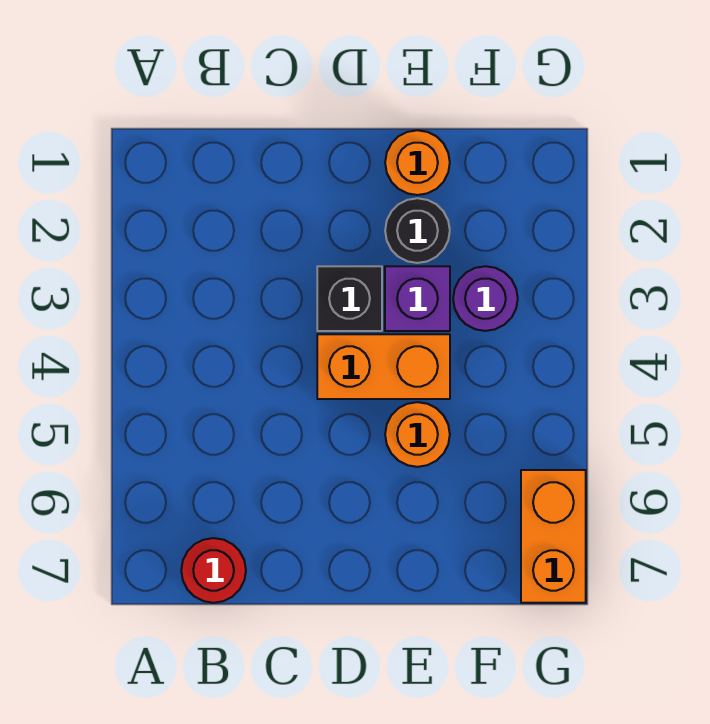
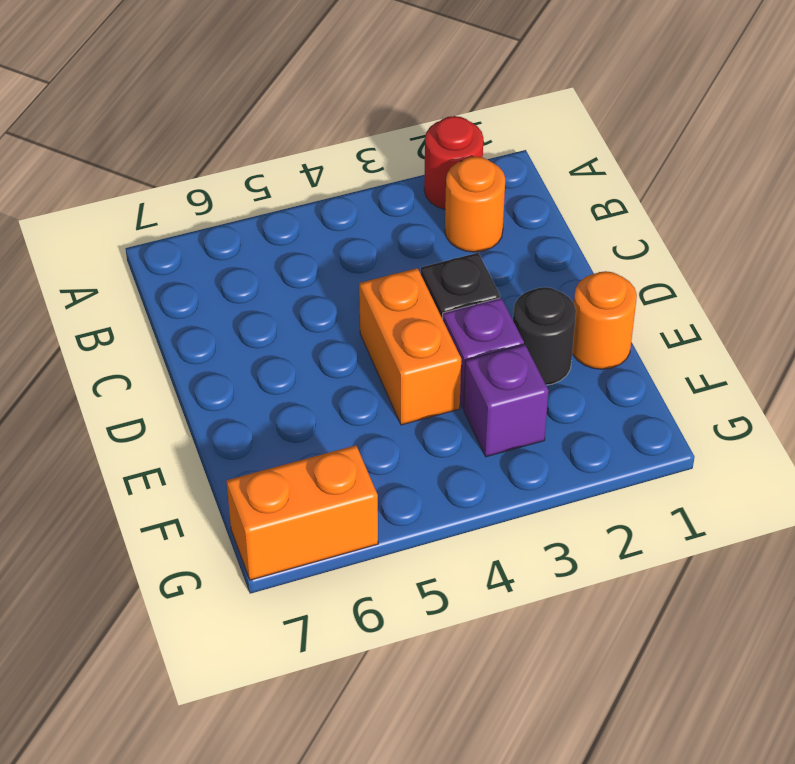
red round brick B7 level 1 -> red round brick A2 level 1
orange round brick E5 level 1 -> orange round brick B2 level 1
purple round brick F3 level 1 -> purple brick F3 level 1

